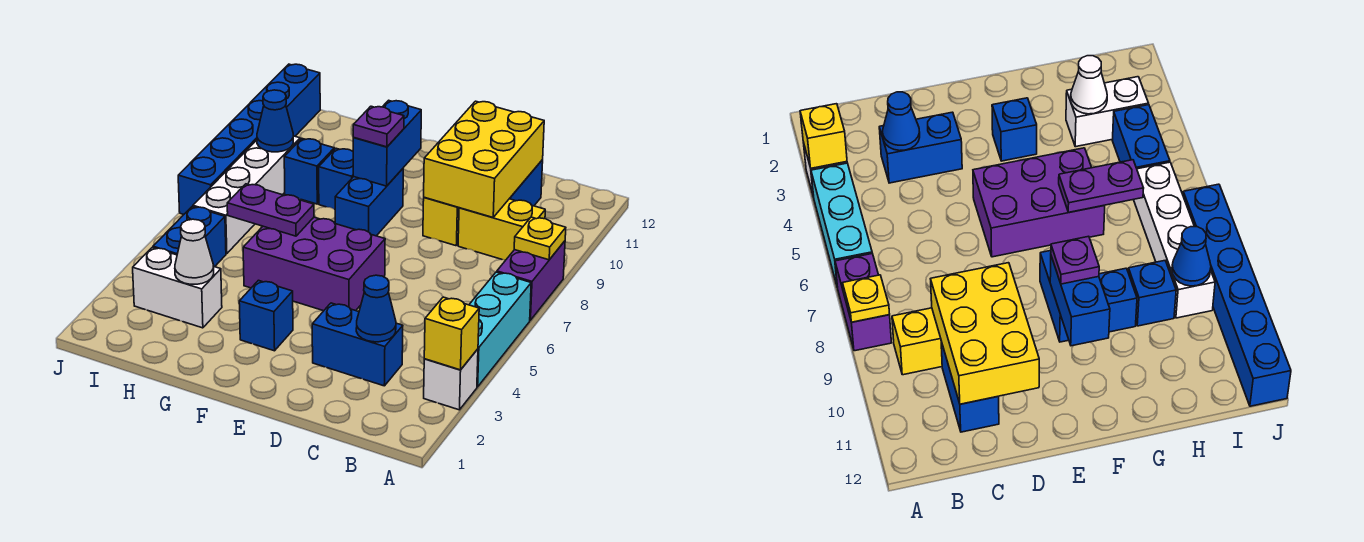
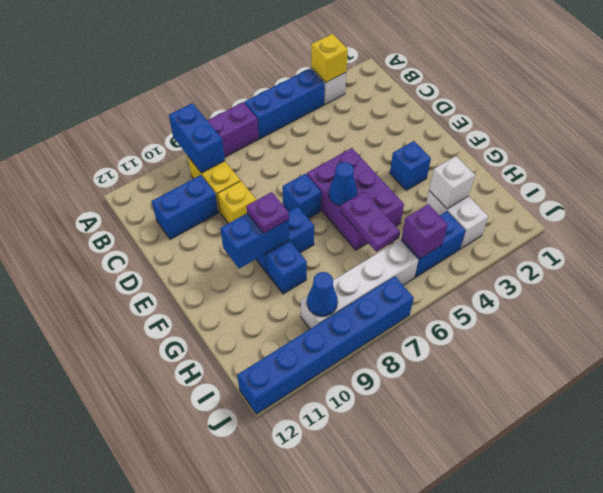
cyan brick A4:A6 level 1 -> blue brick A4:A6 level 1
yellow plate A8 level 2 -> none
blue brick C3:D3 level 1 -> blue brick A9:B9 level 2
blue cone C3 level 2 -> blue cone F6 level 2
yellow brick C9:D11 level 2 -> none
white cone H3 level 2 -> white brick H3 level 2
blue brick H9 level 1 -> blue brick E7 level 1
none -> purple brick I5 level 2

